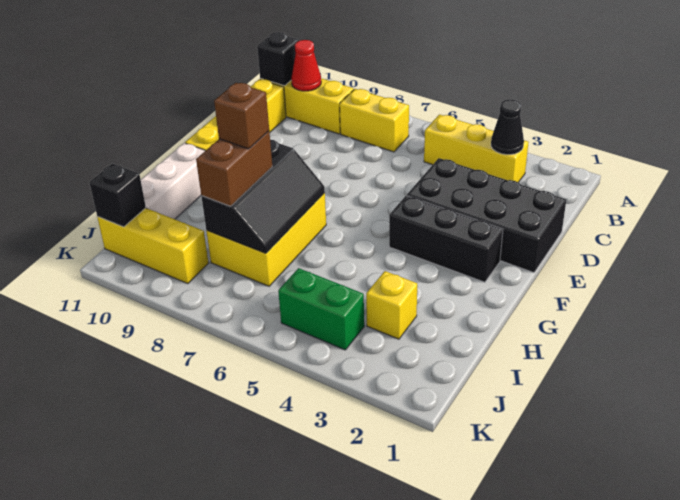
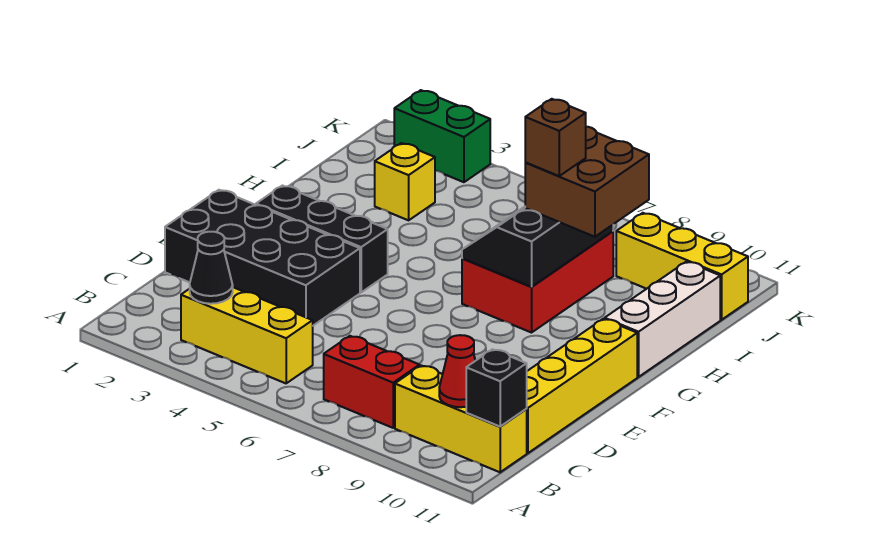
yellow brick B7:B8 level 1 -> red brick B7:B8 level 1
yellow brick G7:I8 level 1 -> red brick G7:I8 level 1
brown brick H8:I8 level 3 -> brown brick H8:I9 level 3
green brick J4:J5 level 1 -> green brick K2:K3 level 1
black brick J11 level 2 -> none

